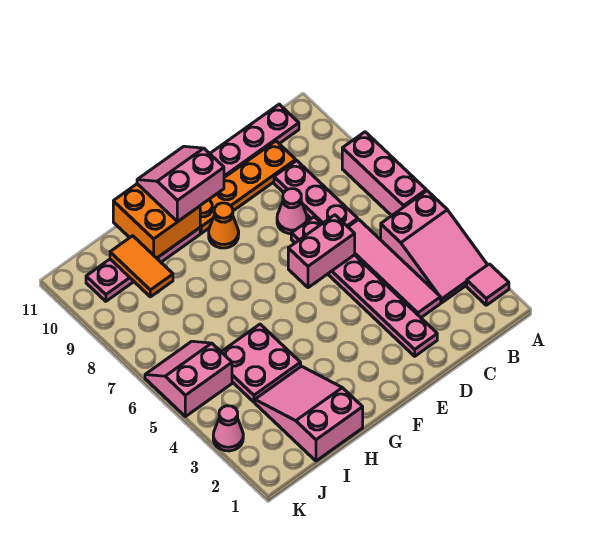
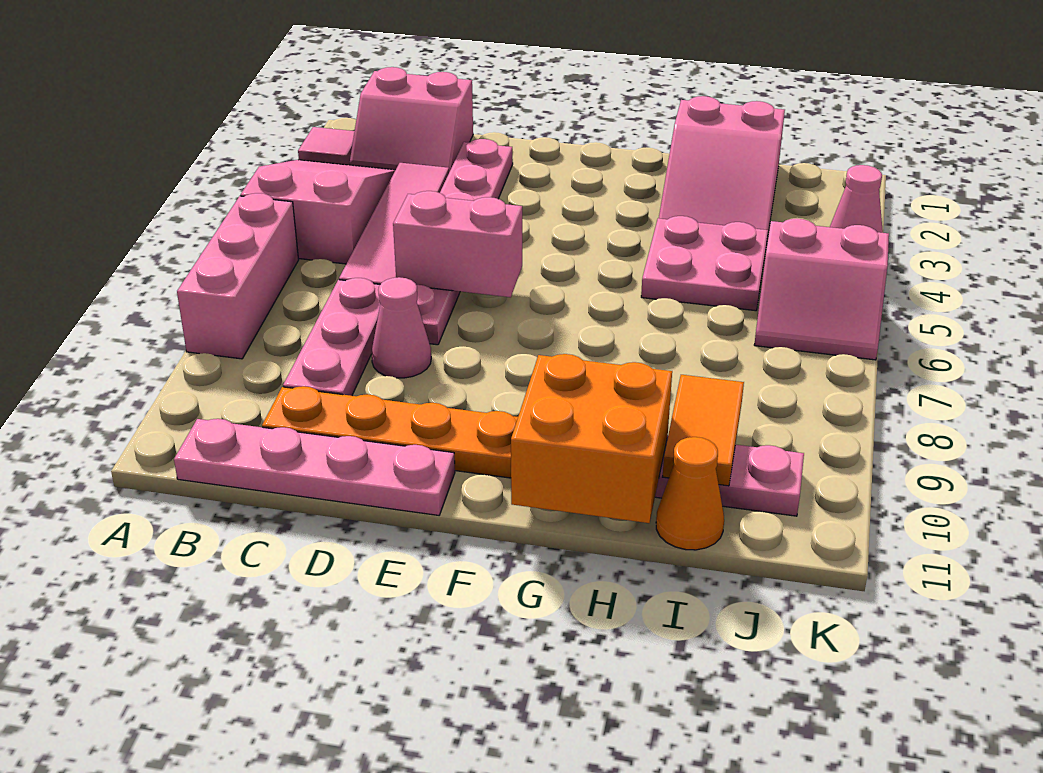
orange cone F9 level 1 -> orange cone I11 level 1
pink slope F10:G11 level 3 top 10 -> pink slope B1:C2 level 1 top 1

